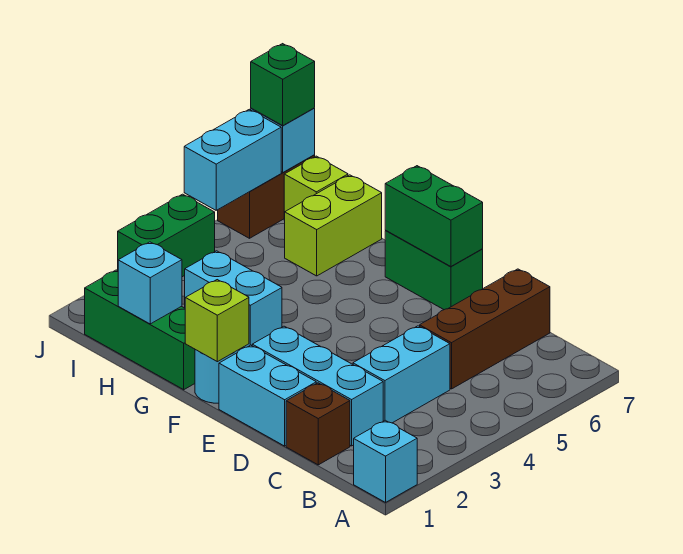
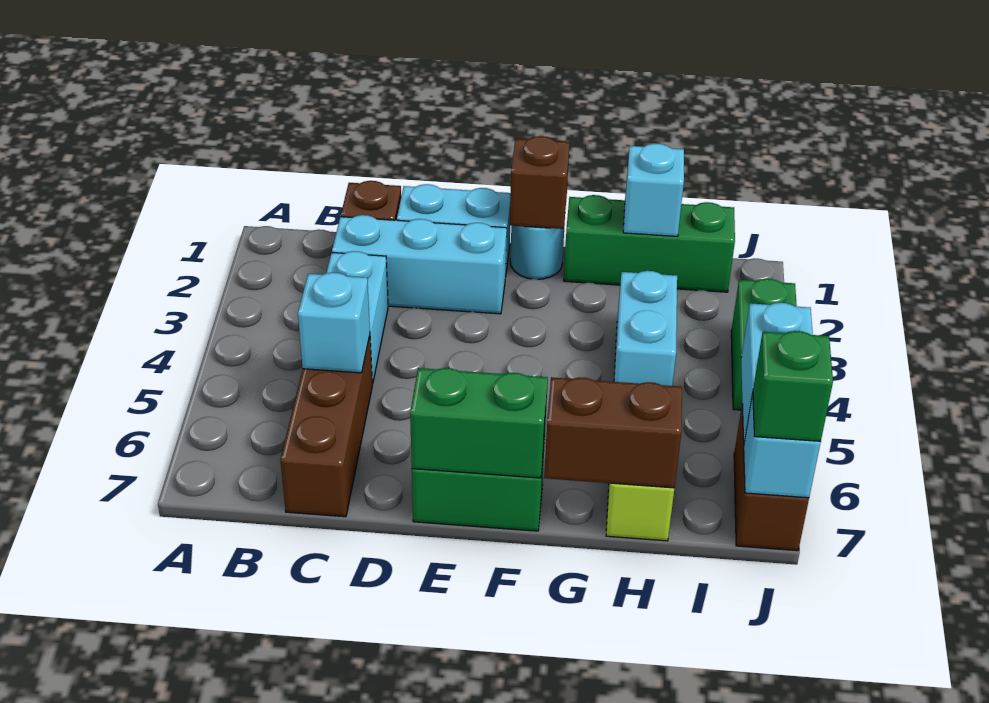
cyan brick A1 level 1 -> cyan brick C5 level 2
lime brick F1 level 2 -> brown brick F1 level 2
cyan brick G3:H3 level 1 -> cyan brick H3:H4 level 1
none -> brown brick G7:H7 level 2
lime brick I7 level 1 -> none

